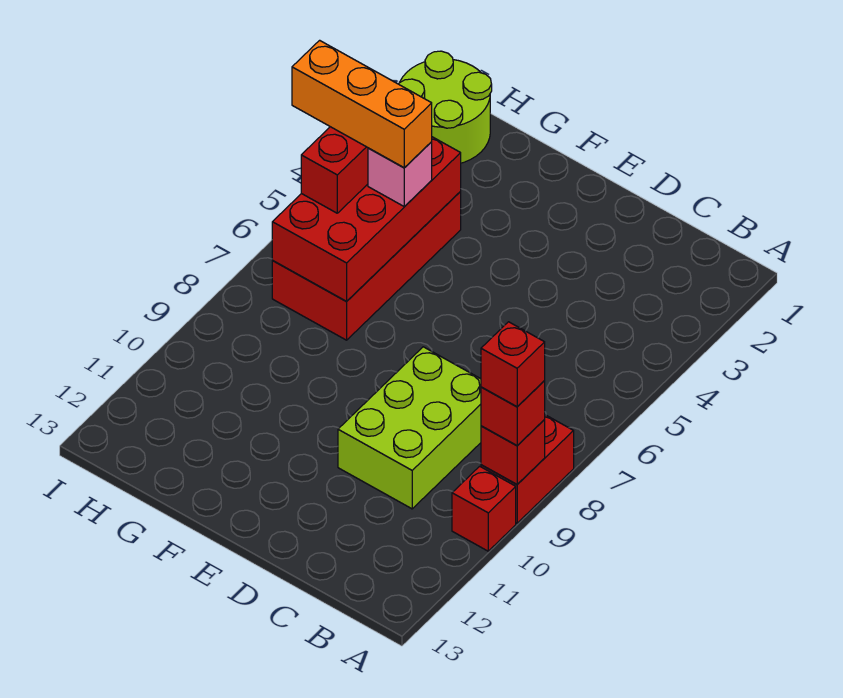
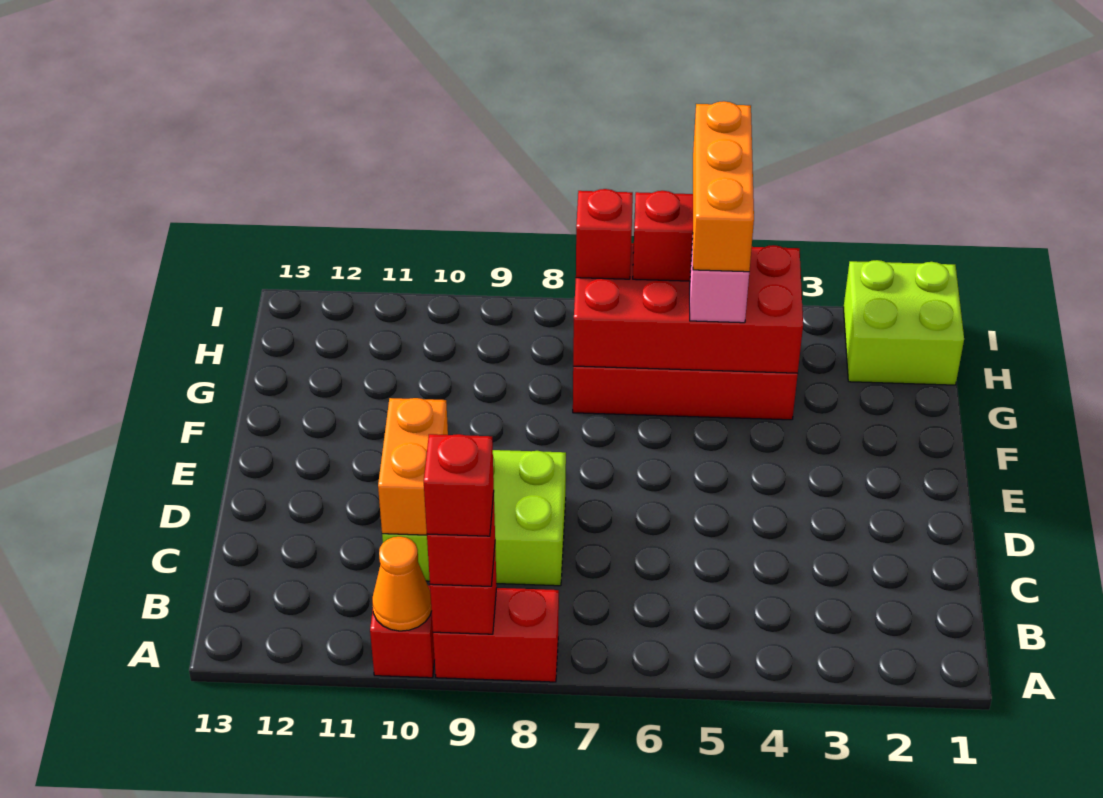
none -> orange cone A10 level 2
none -> orange brick C10:D10 level 2
lime round brick H1:I2 level 1 -> lime brick H1:I2 level 1
none -> red brick H7 level 3

